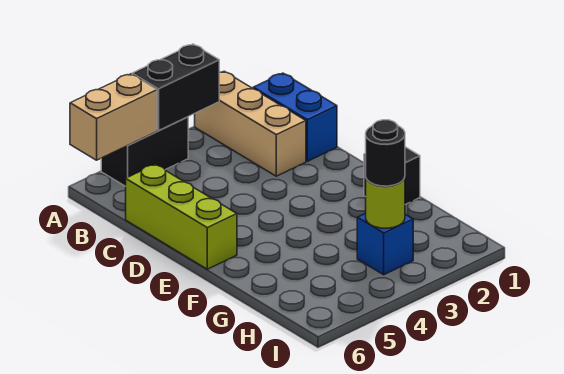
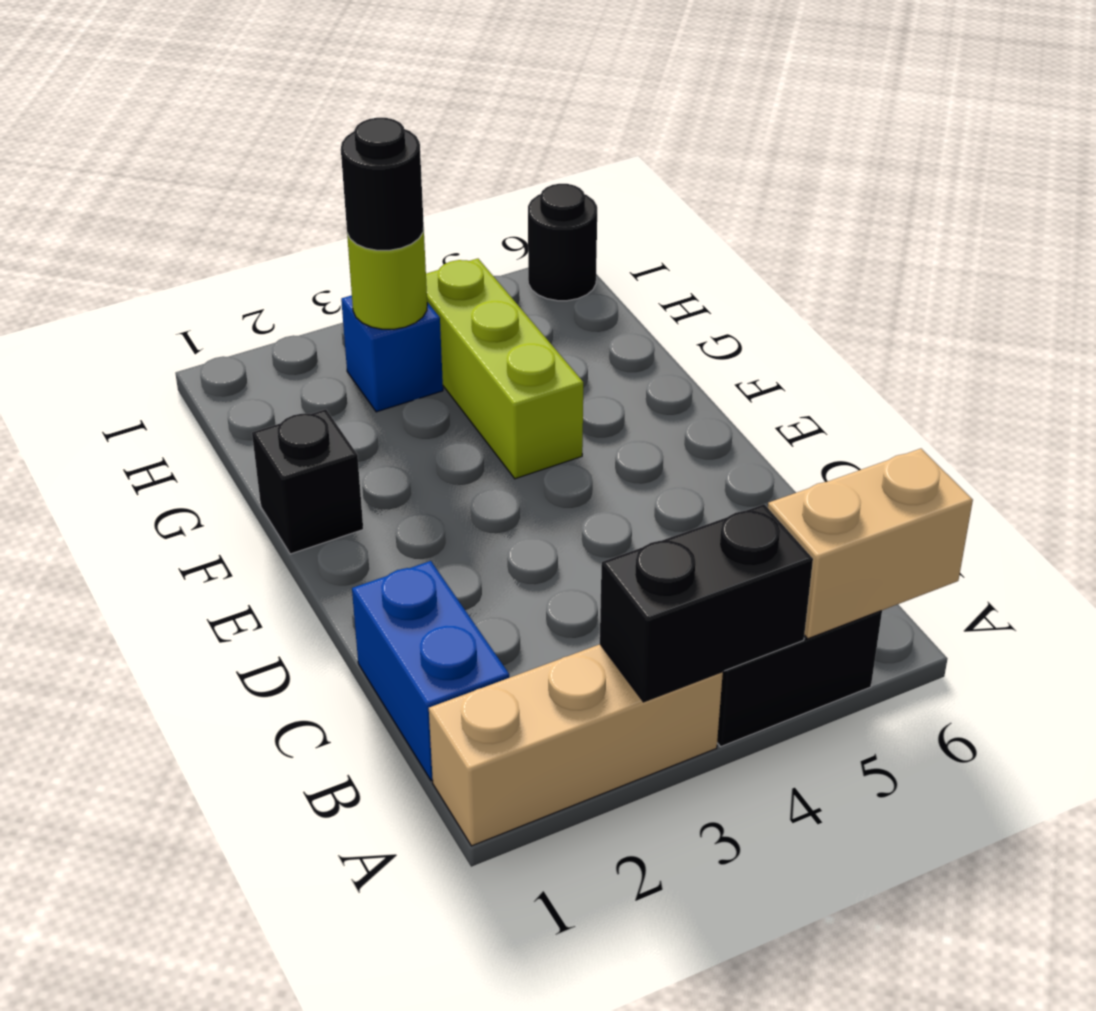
tan brick A2:C2 level 1 -> tan brick A1:A3 level 1
lime brick C6:E6 level 1 -> lime brick F4:H4 level 1
none -> black round brick I6 level 1

